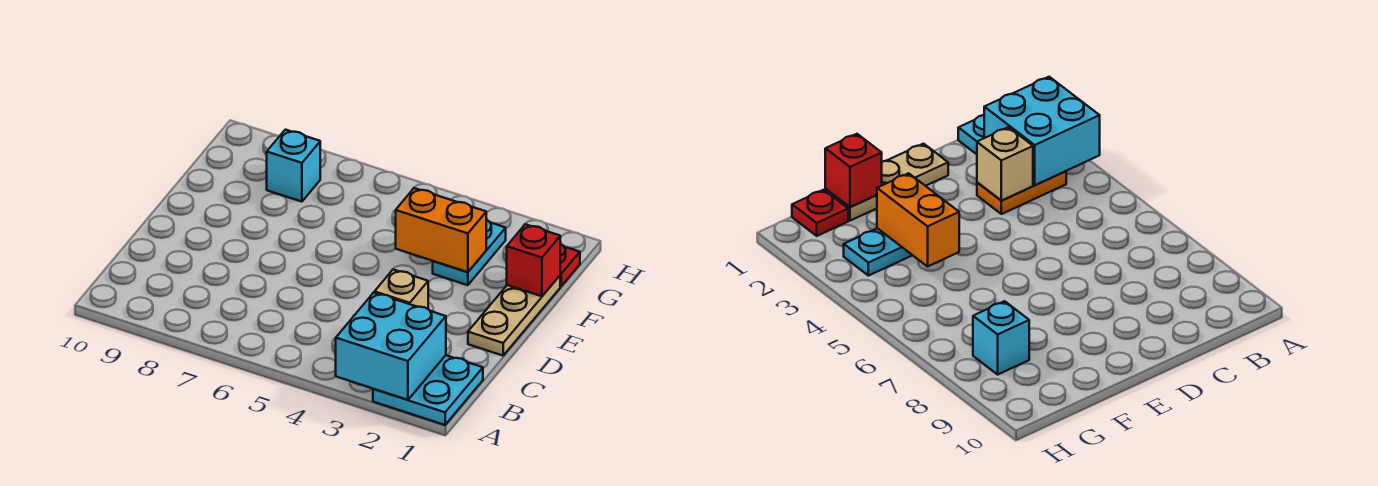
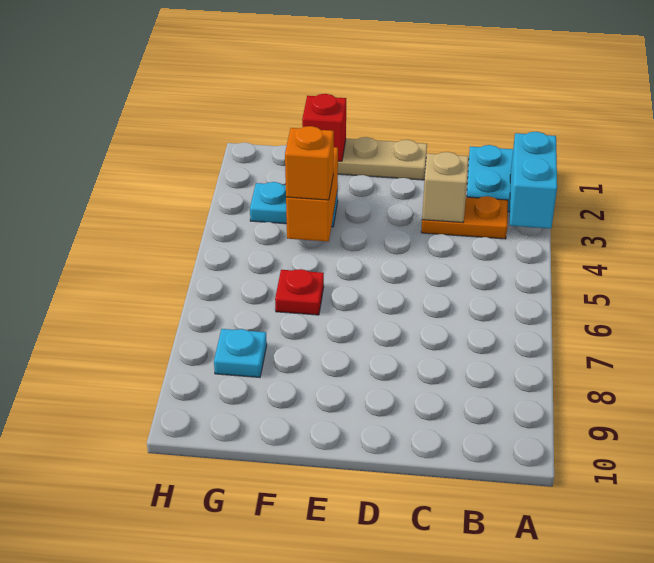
cyan brick A2:B3 level 2 -> cyan brick A2:A3 level 2
none -> orange brick F4 level 3
red plate G1 level 1 -> red plate F6 level 1
cyan brick G8 level 1 -> cyan plate G8 level 1

